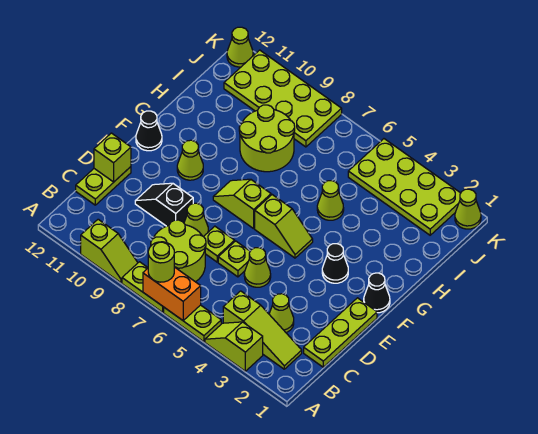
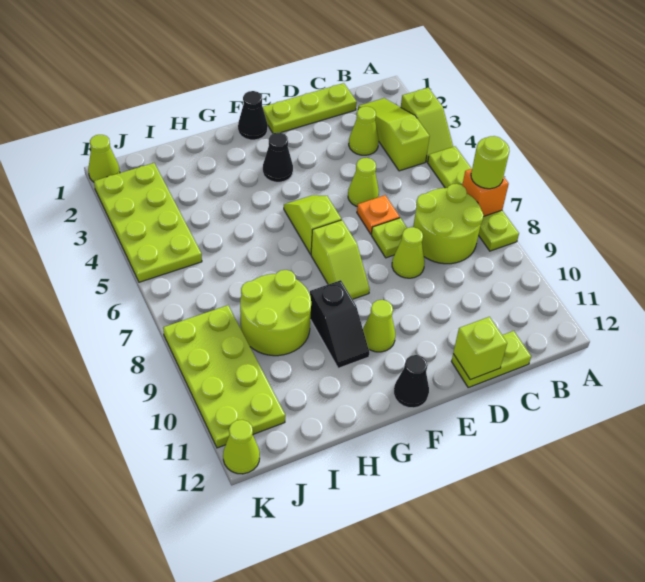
orange brick A6:A7 level 2 -> orange brick A7 level 2
lime slope A9:A10 level 1 top 10 -> none
lime plate D6 level 1 -> orange plate D6 level 1
black slope D9:D10 level 1 top 9 -> black slope G9:G10 level 1 top 9
lime cone H5 level 1 -> none

